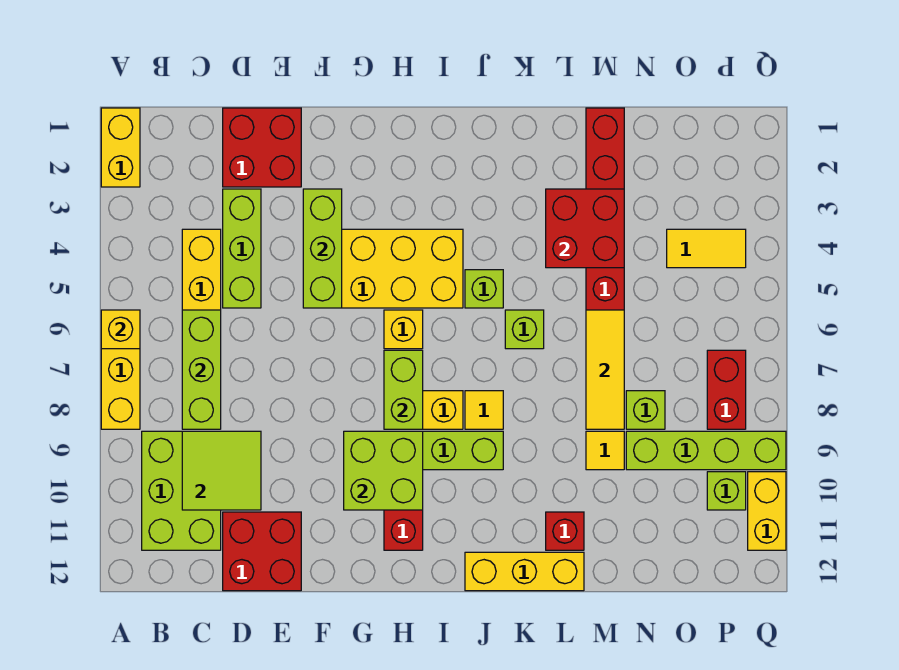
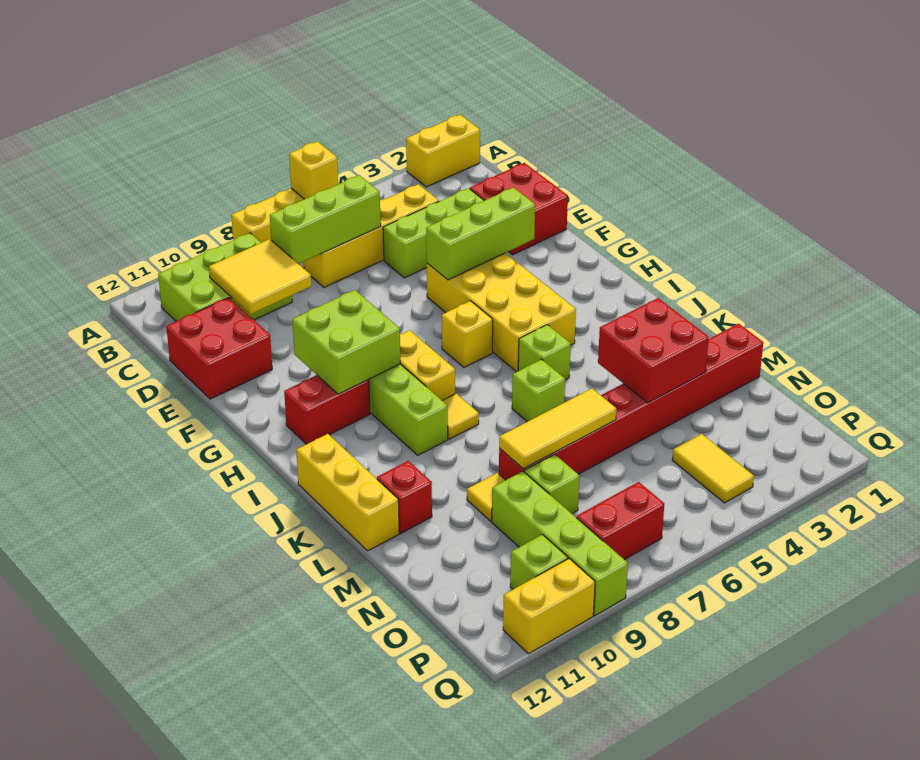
lime tile C9:D10 level 2 -> yellow tile C9:D10 level 2
lime brick H7:H8 level 2 -> none

